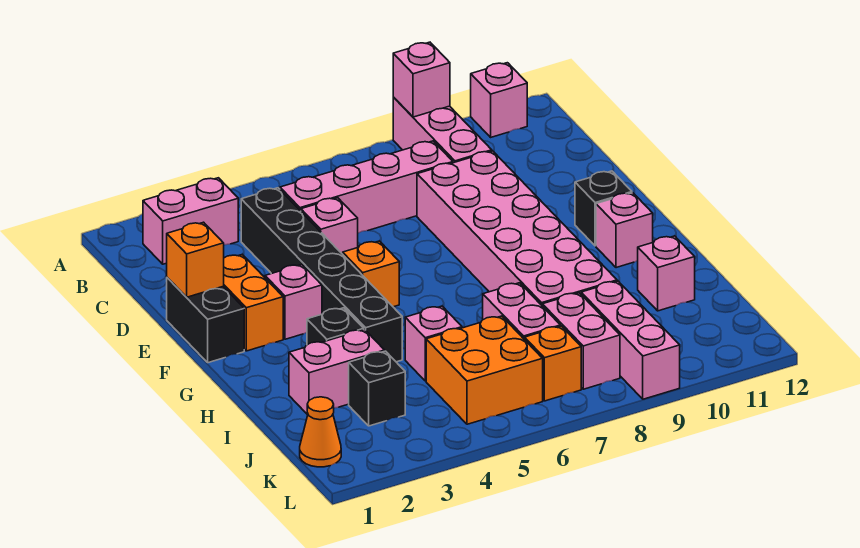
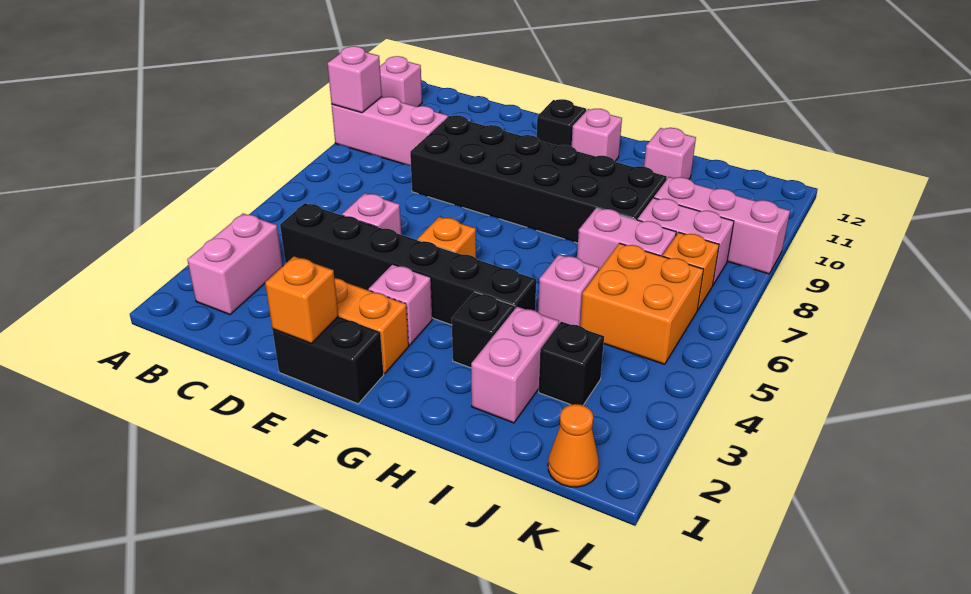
pink brick C5:C8 level 1 -> none
pink brick D8:I9 level 1 -> black brick D8:I9 level 1

